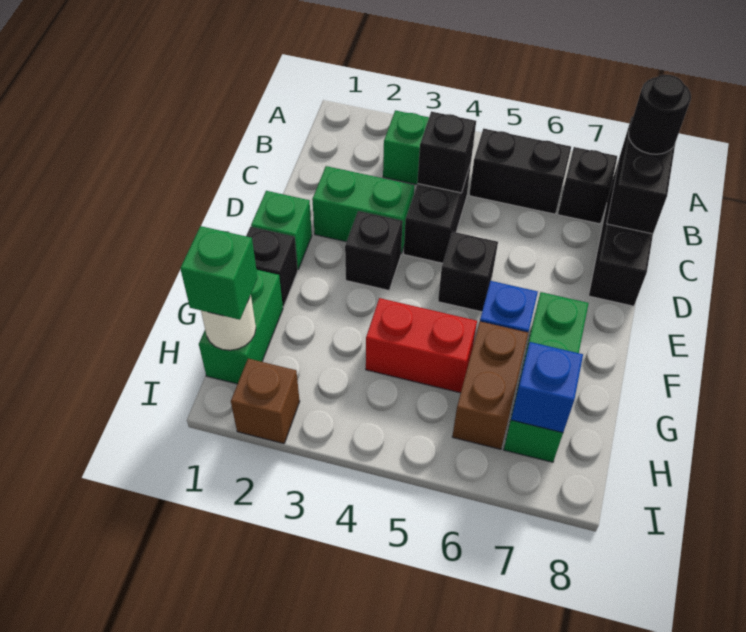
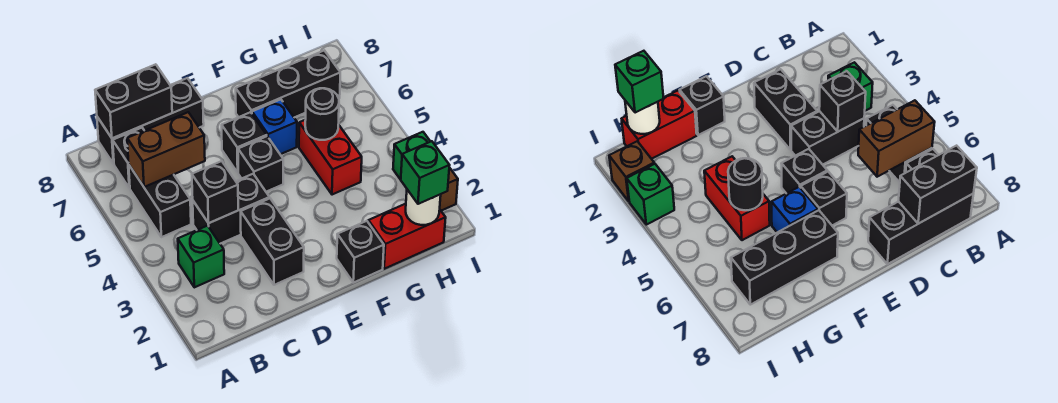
black round brick B8 level 3 -> black round brick G5 level 2
green brick D2:D3 level 1 -> black brick D2:D3 level 1
green brick E1 level 1 -> green brick I3 level 1
black brick E3 level 1 -> black brick E6 level 1
green brick F7:H7 level 1 -> black brick F7:H7 level 1
green brick G1:H1 level 1 -> red brick G1:H1 level 1
brown brick G6:H6 level 1 -> brown brick B6:C6 level 2
blue brick H7 level 2 -> none

